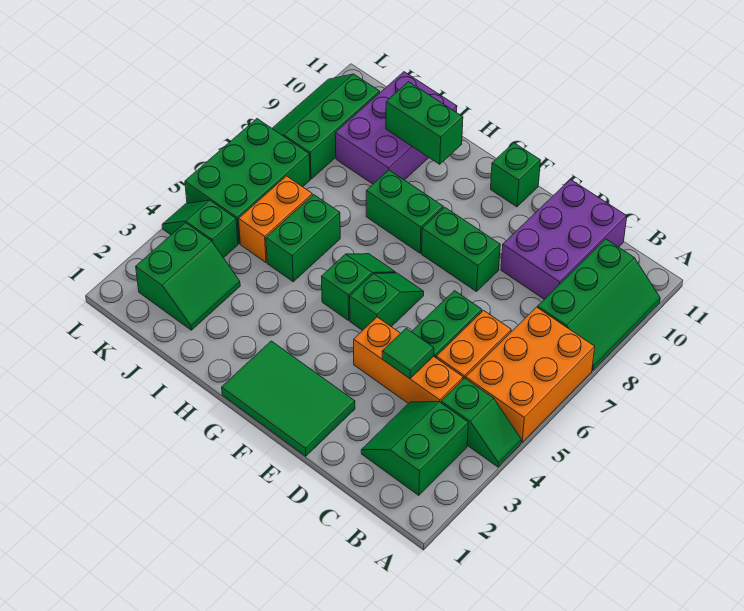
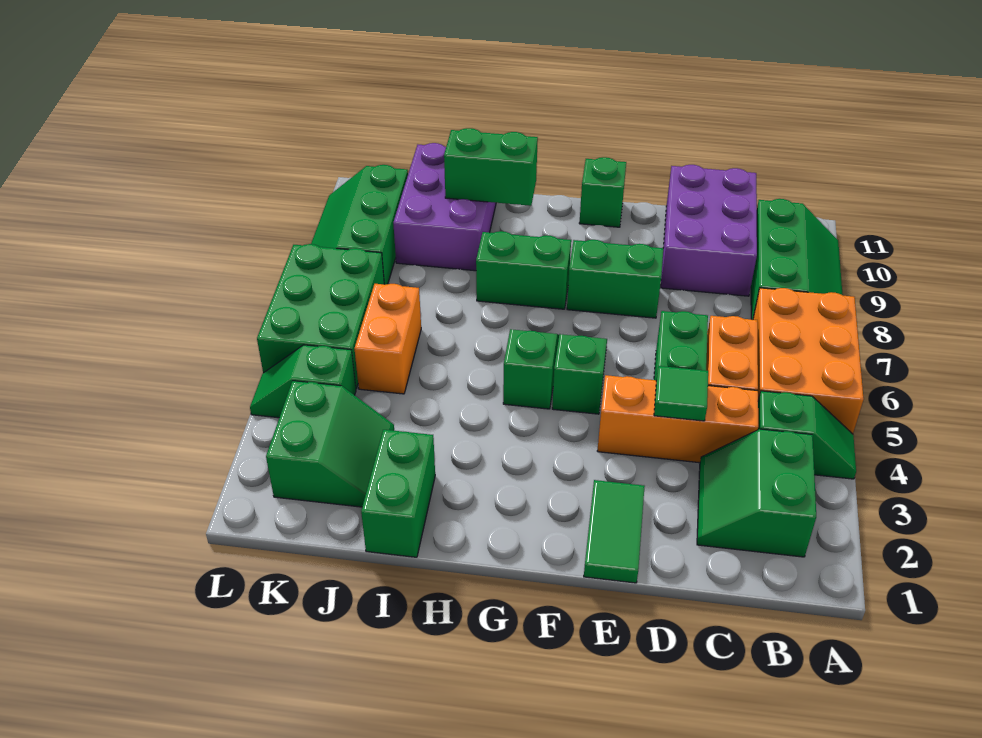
green tile E1:G2 level 1 -> green tile E1:E2 level 1
green brick I5:I6 level 1 -> green brick I1:I2 level 1

